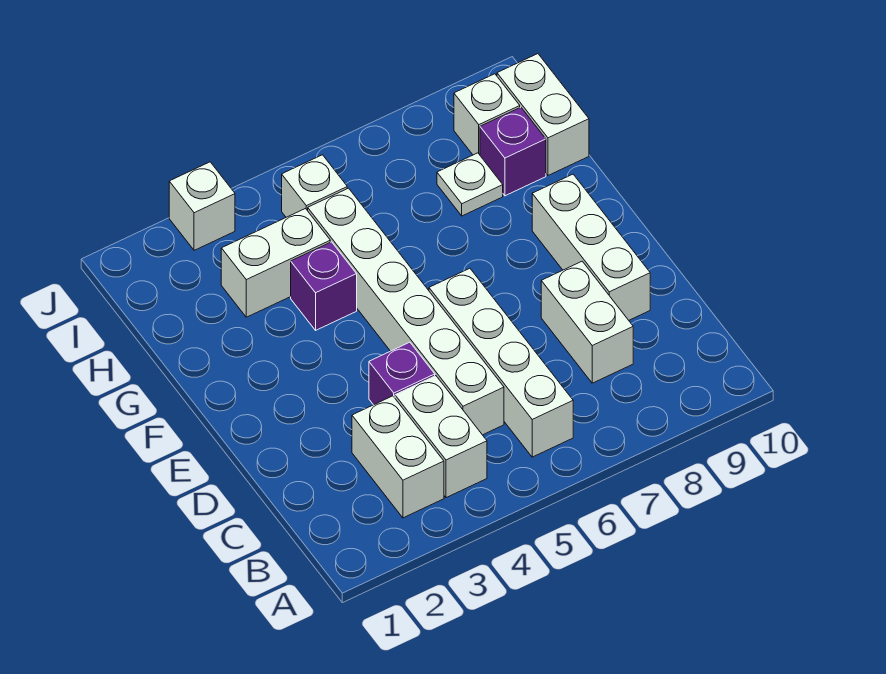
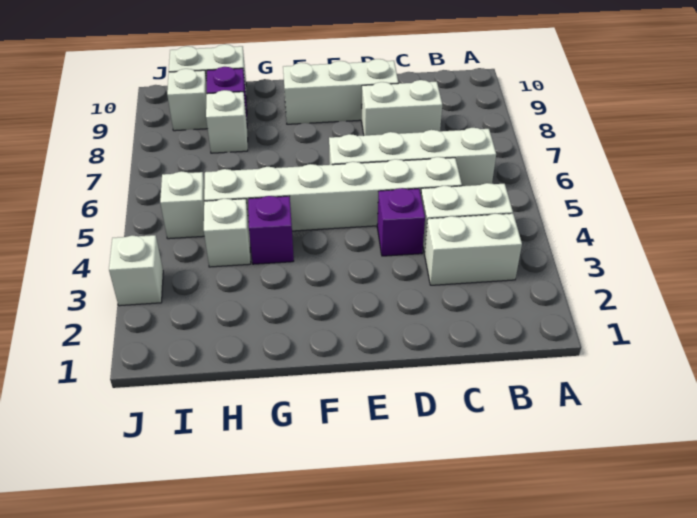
white brick H3:H4 level 1 -> white brick H4 level 1
white plate H8 level 1 -> white brick H8 level 1

